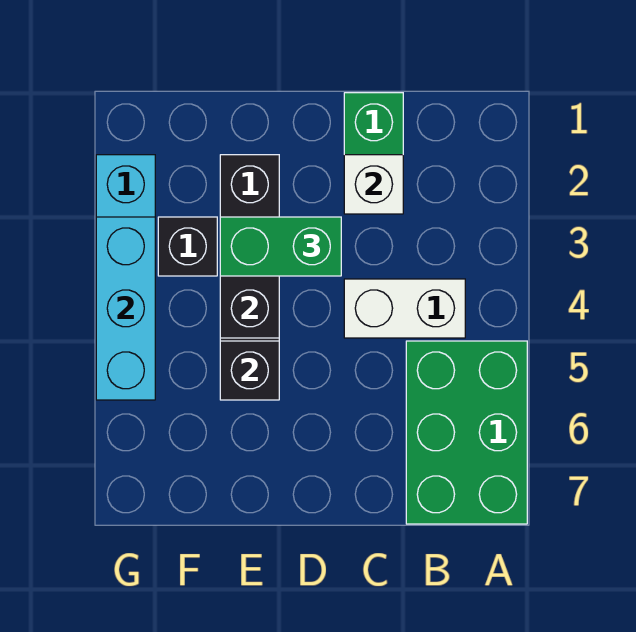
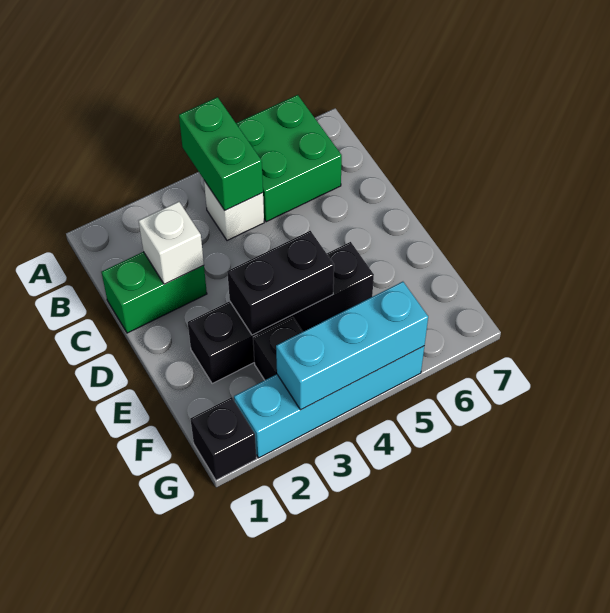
green brick A5:B7 level 1 -> green brick A5:B6 level 1
white brick B4:C4 level 1 -> white brick B4 level 1
green brick D3:E3 level 3 -> green brick A4:B4 level 2
black brick E5 level 2 -> black brick G1 level 1

